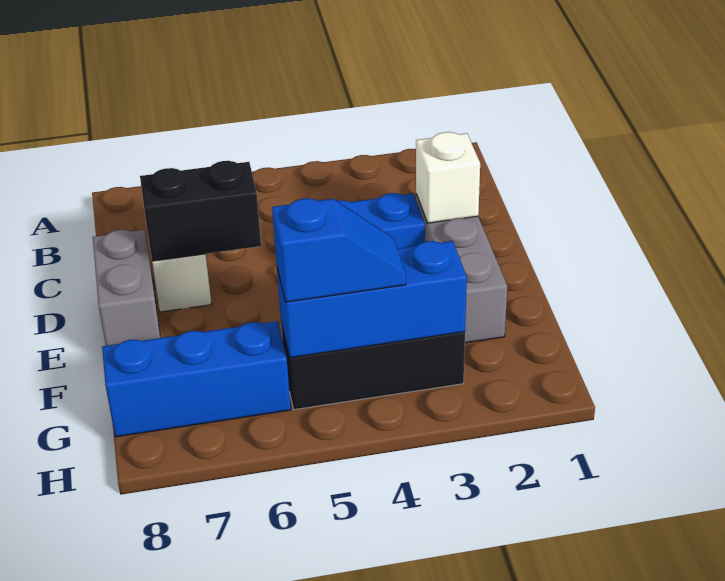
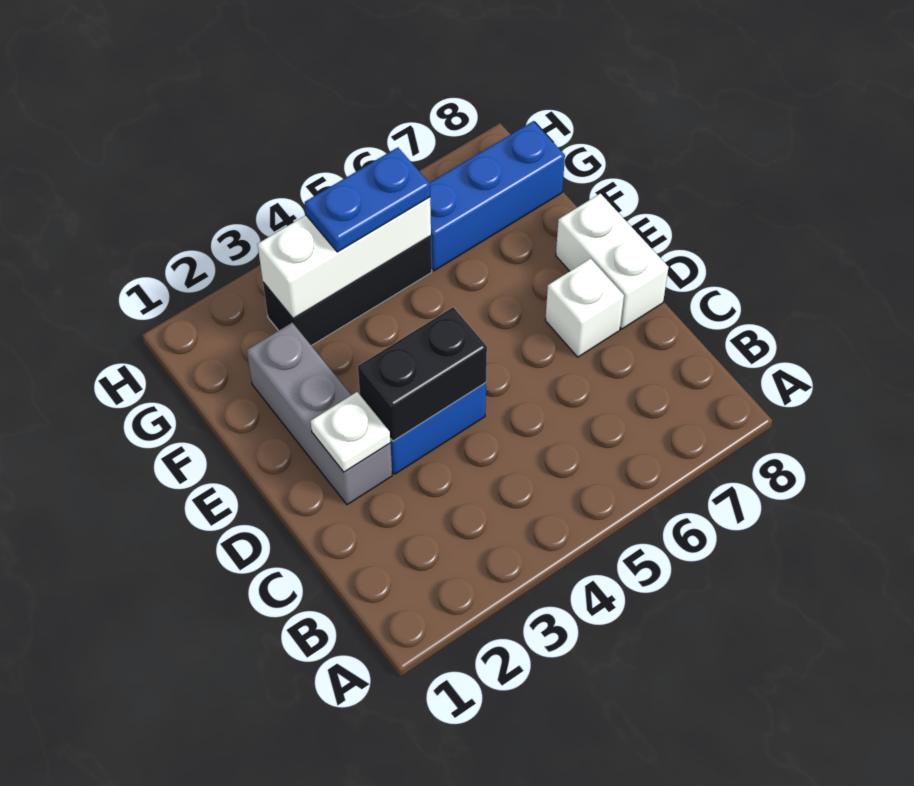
white brick D2 level 2 -> white plate D2 level 2
black brick D6:D7 level 2 -> black brick D3:D4 level 2
grey brick D8:E8 level 1 -> white brick D8:E8 level 1
blue brick G3:G5 level 2 -> white brick G3:G5 level 2
blue slope G4:G5 level 3 top 5 -> blue plate G4:G5 level 3

